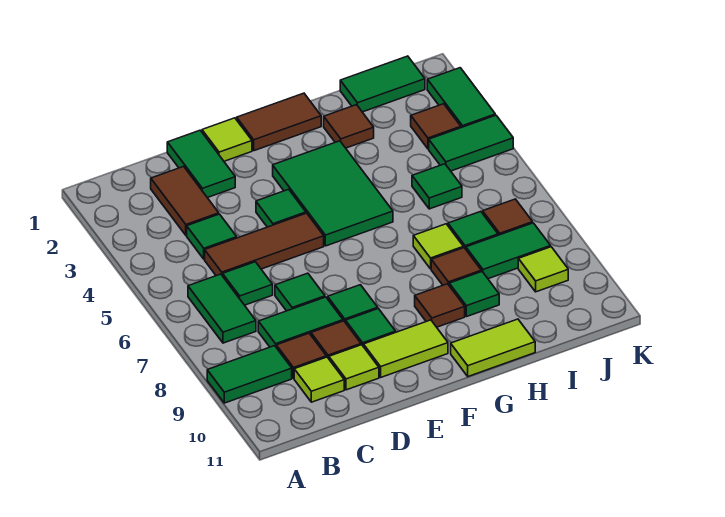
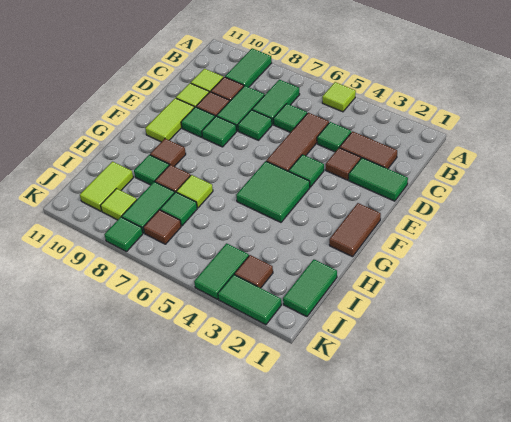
green tile B6:B7 level 1 -> green tile B7:C7 level 1
lime tile E1 level 1 -> lime tile A5 level 1
green tile F3:G5 level 1 -> green tile F4:G5 level 1
lime tile G11:H11 level 1 -> lime tile I10:J10 level 1
brown tile H2 level 1 -> brown tile D3 level 1
green tile I5 level 1 -> green tile K8 level 1

